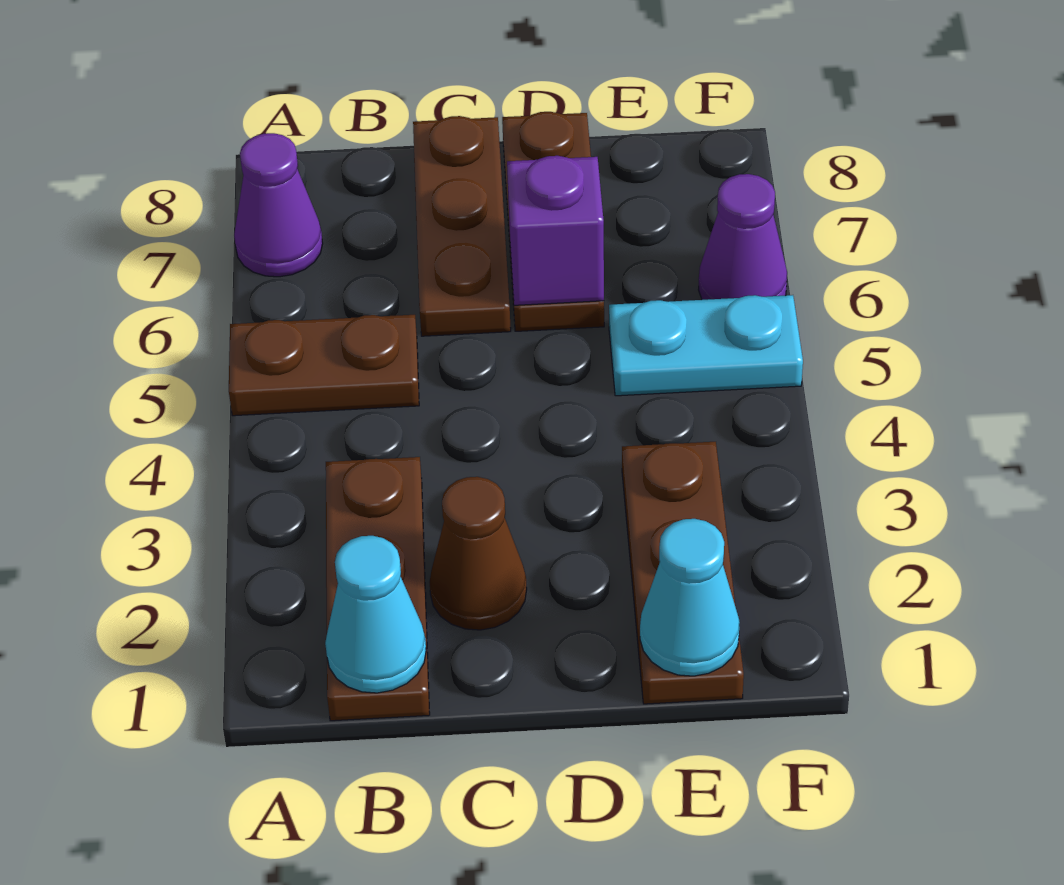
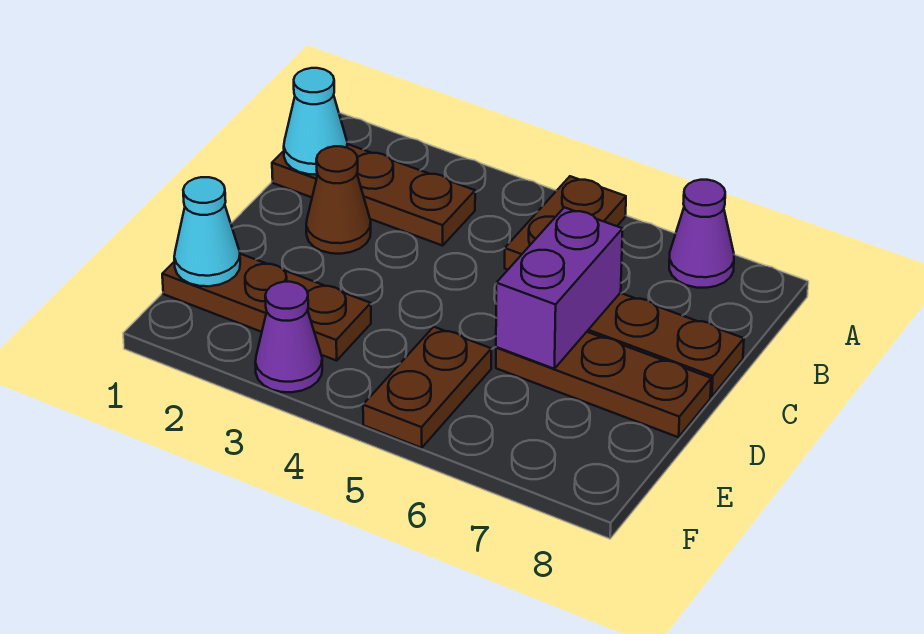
purple brick D6 level 2 -> purple brick C6:D6 level 2
cyan plate E5:F5 level 1 -> brown plate E5:F5 level 1
purple cone F6 level 1 -> purple cone F3 level 1

